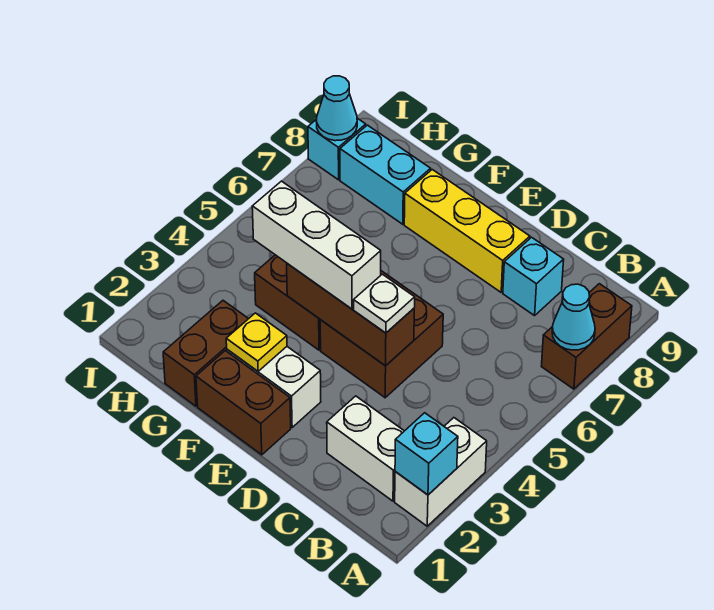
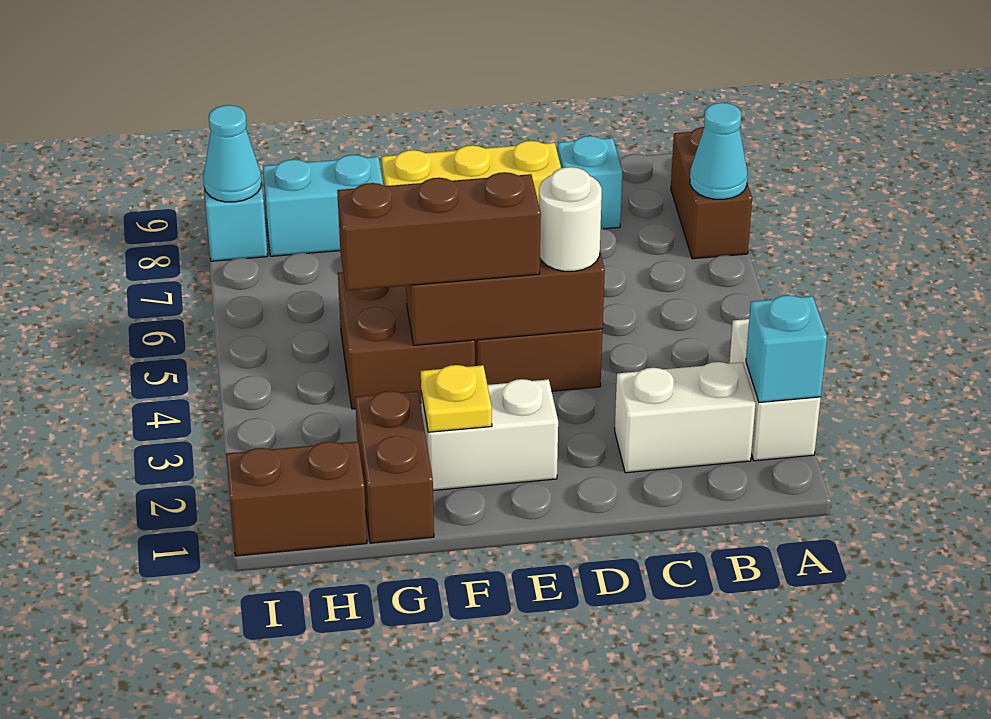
white plate D4 level 3 -> white round brick D4 level 3
brown brick E1:F1 level 1 -> brown brick H1:I1 level 1
white brick E4:G4 level 3 -> brown brick E4:G4 level 3

